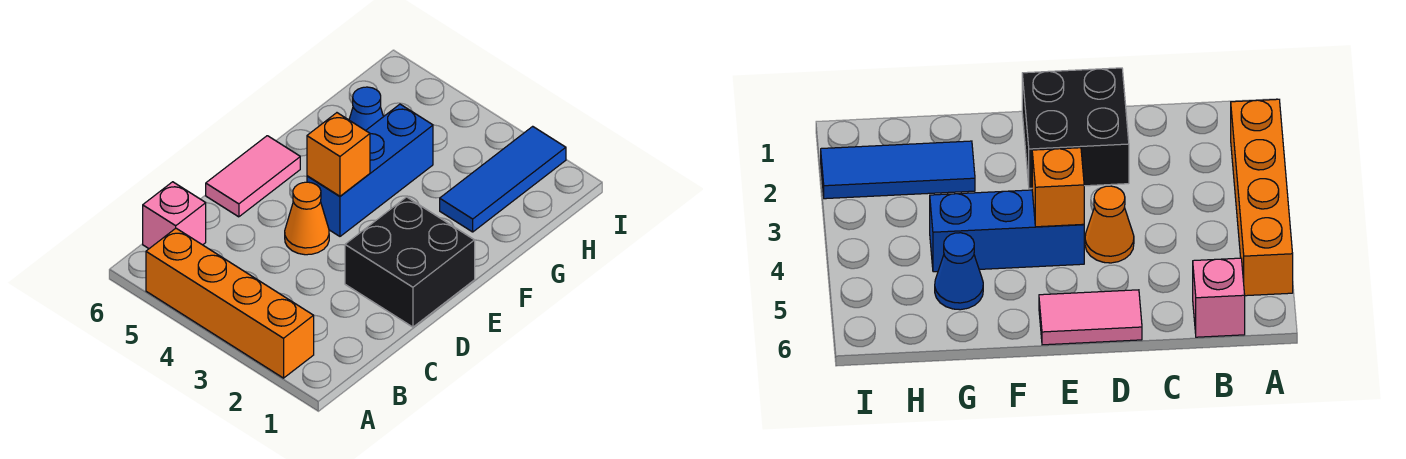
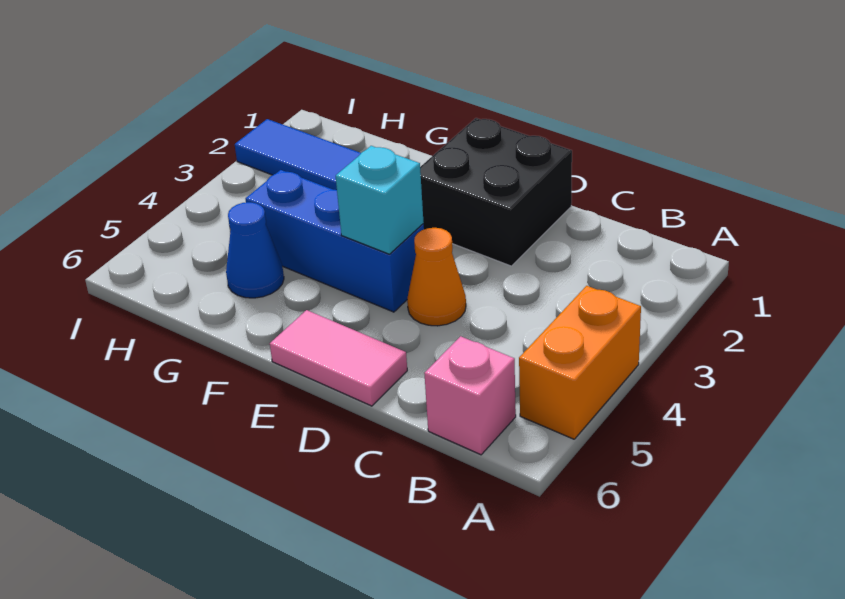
orange brick A2:A5 level 1 -> orange brick A4:A5 level 1
orange brick E4 level 2 -> cyan brick E4 level 2

